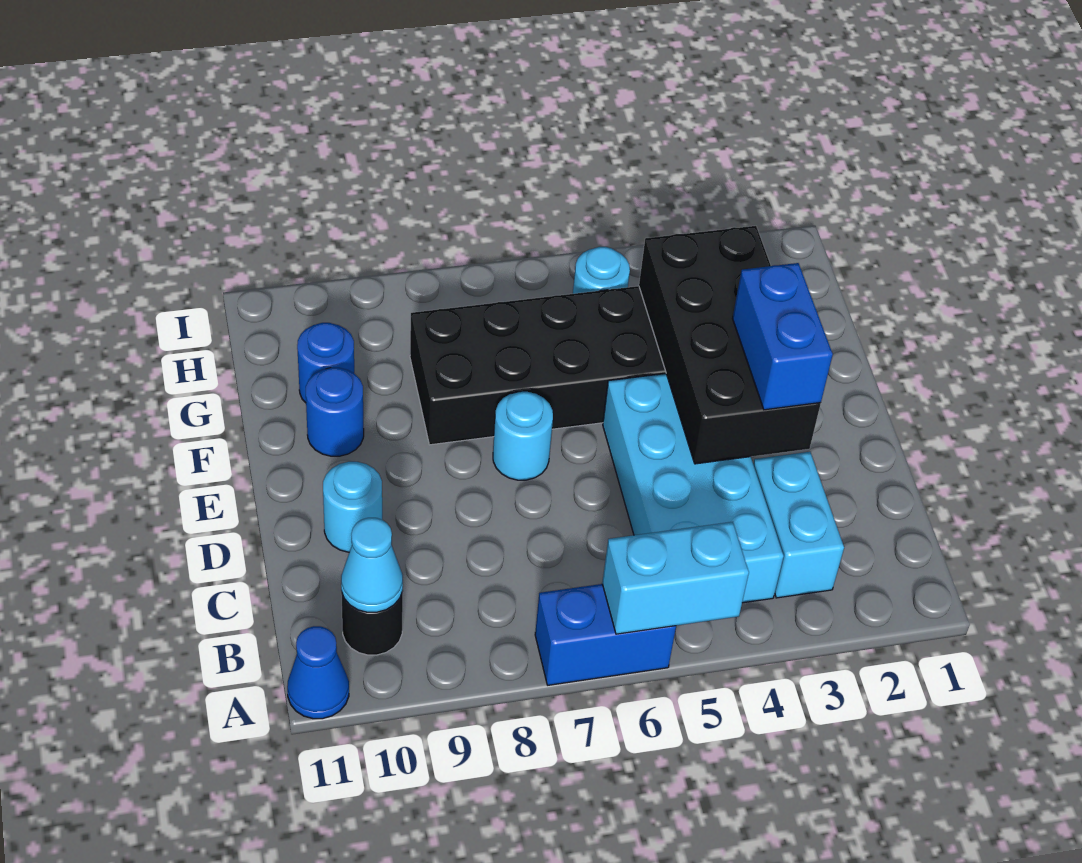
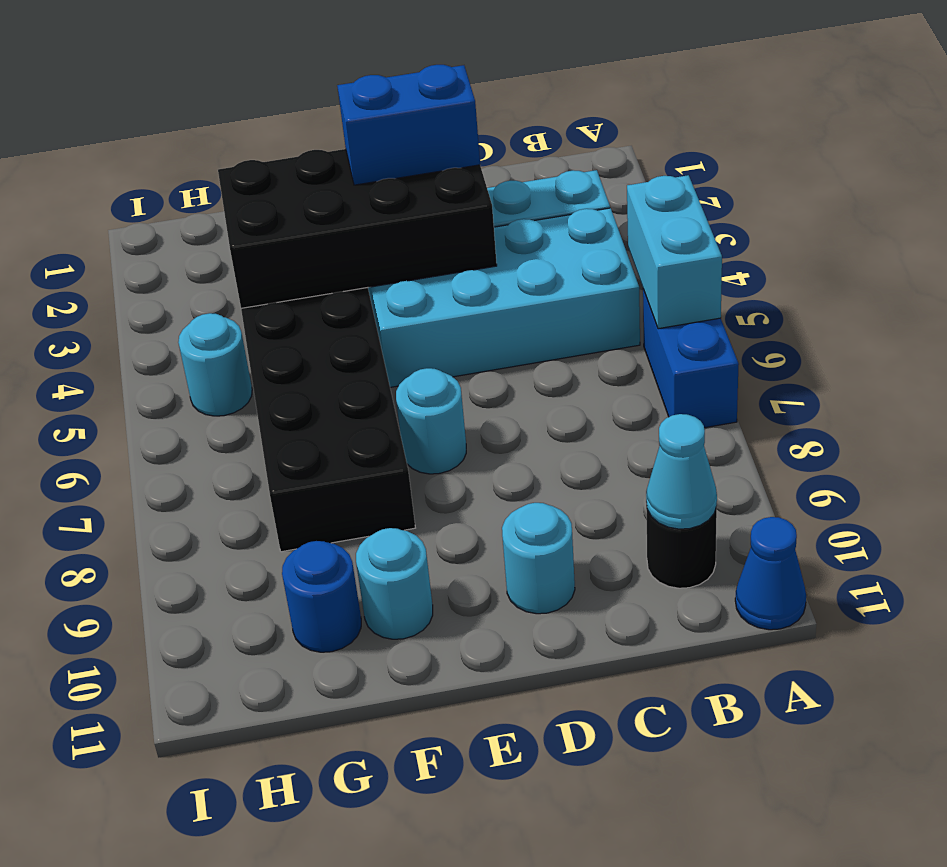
blue round brick F10 level 1 -> cyan round brick F10 level 1

